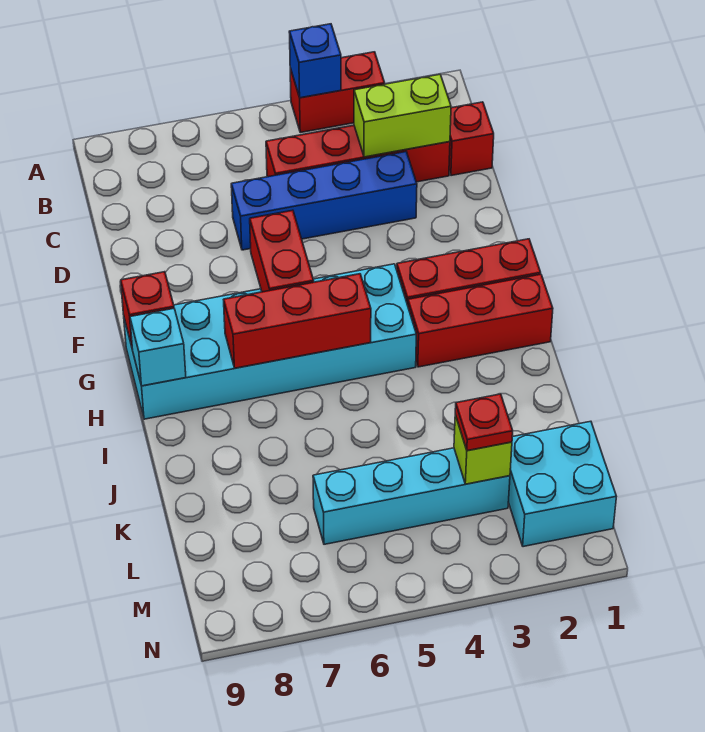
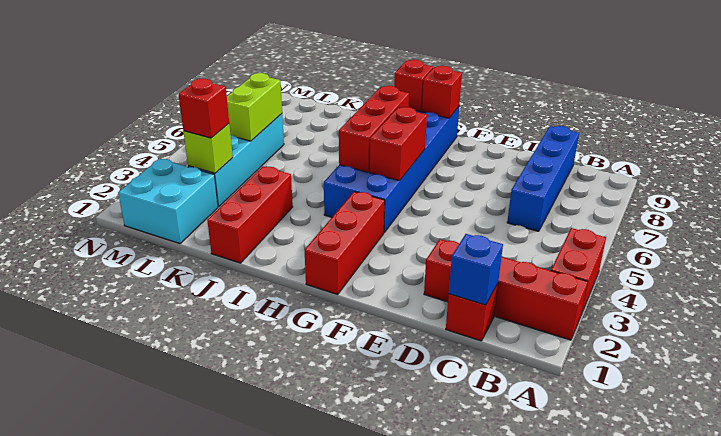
blue brick A4 level 2 -> blue brick C1 level 2
red brick C2:C5 level 1 -> red brick A2:D2 level 1
lime brick C2:C3 level 2 -> lime brick L5:L6 level 2
blue brick D3:D6 level 1 -> blue brick C6:C9 level 1
red brick F6:G6 level 2 -> red brick G5:G6 level 2
cyan brick G4:H9 level 1 -> blue brick G4:H9 level 1
red brick H1:H3 level 1 -> red brick J1:J3 level 1
cyan brick H9 level 2 -> red brick H9 level 2
red plate L3 level 3 -> red brick L3 level 3

